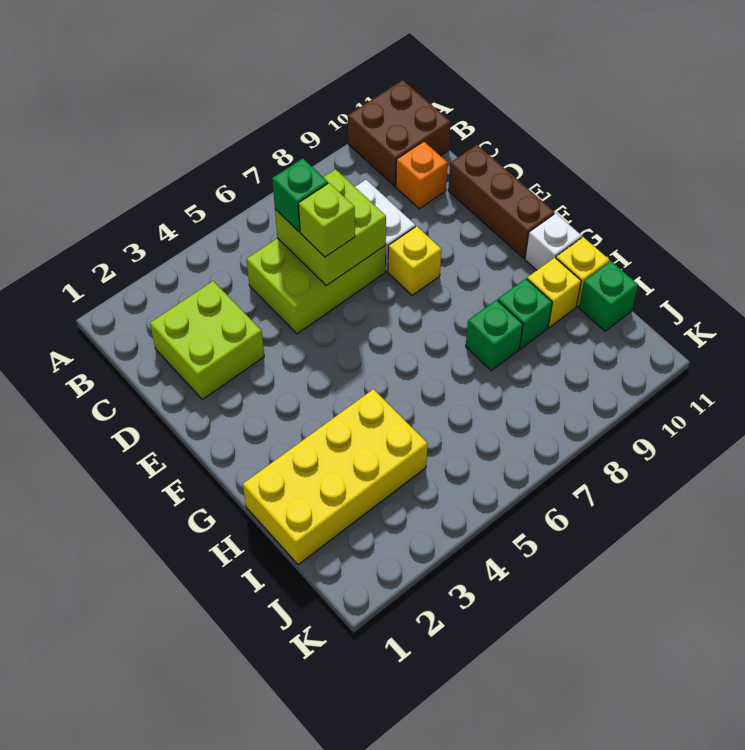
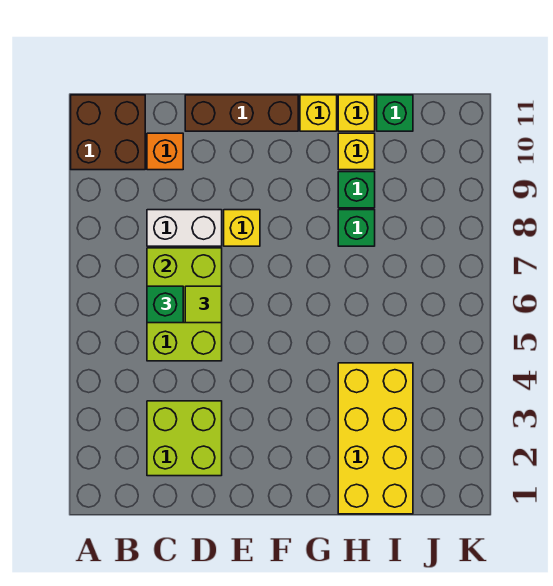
lime brick D6 level 3 -> lime tile D6 level 3
white brick G11 level 1 -> yellow brick G11 level 1

